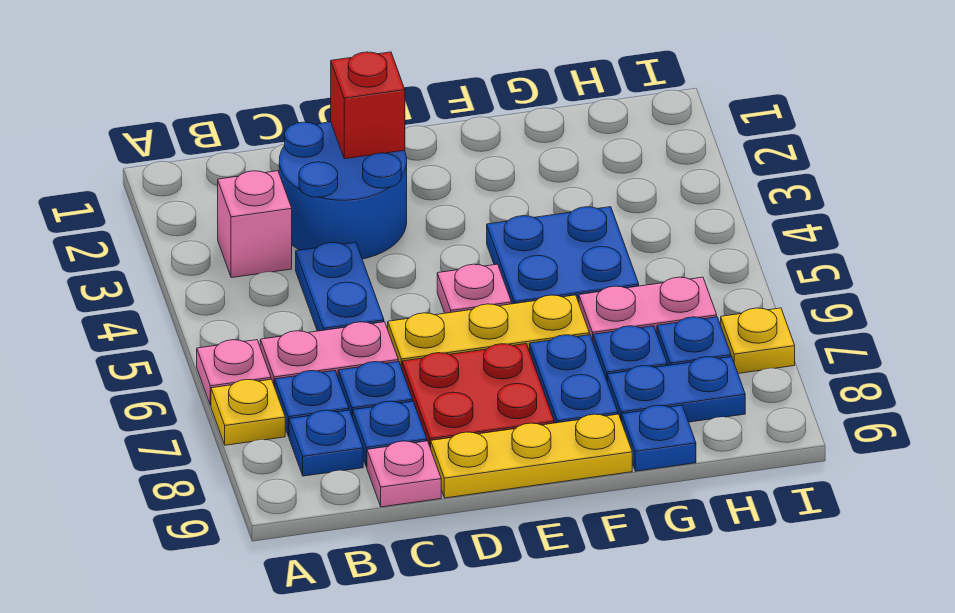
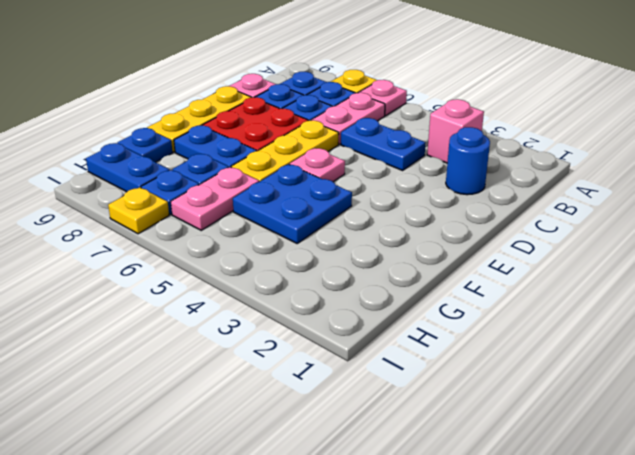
blue round brick C2:D3 level 1 -> blue round brick C2 level 1
red brick D2 level 2 -> none
blue plate G8:H8 level 1 -> blue plate H8:H9 level 1

